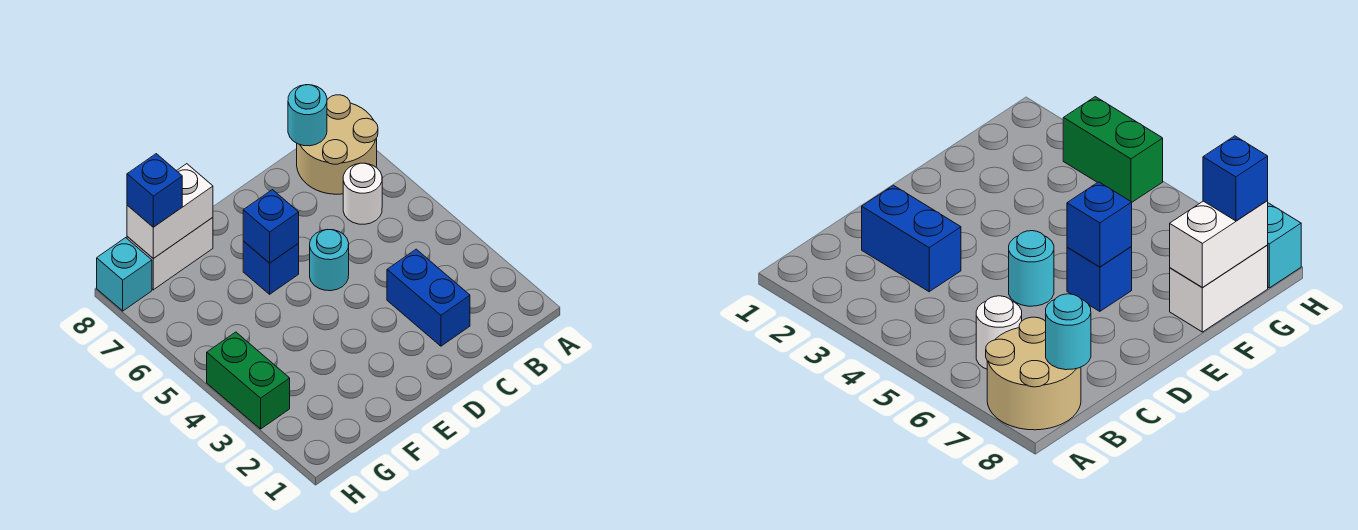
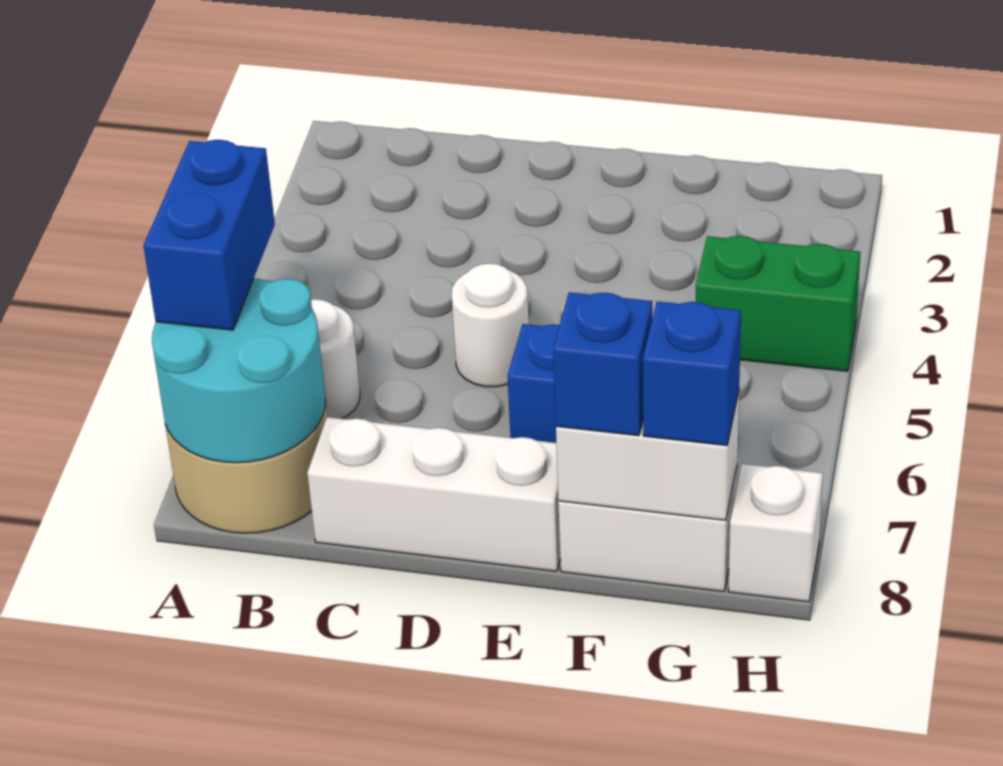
cyan round brick B8 level 2 -> cyan round brick A7:B8 level 2
blue brick C2:C3 level 1 -> blue brick A6:A7 level 3
none -> white brick C8:E8 level 1
cyan round brick D5 level 1 -> white round brick D5 level 1
blue brick E6 level 2 -> blue brick F8 level 3
green brick H3:H4 level 1 -> green brick G4:H4 level 1
cyan brick H8 level 1 -> white brick H8 level 1

